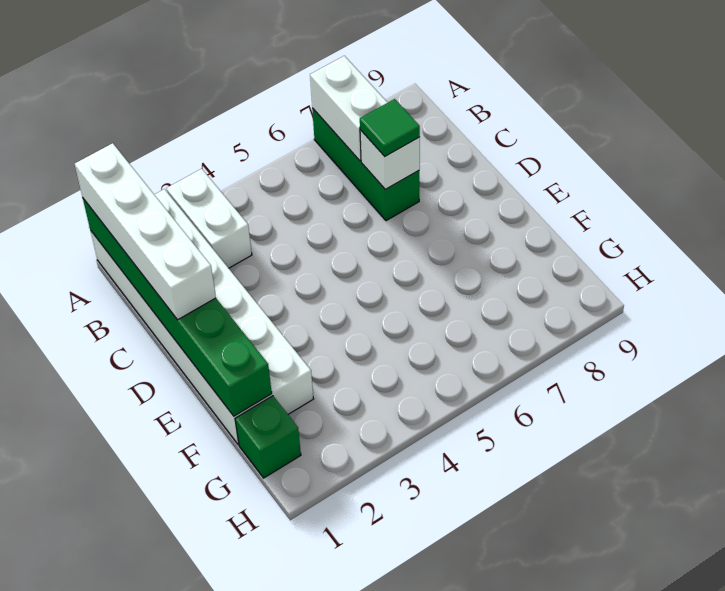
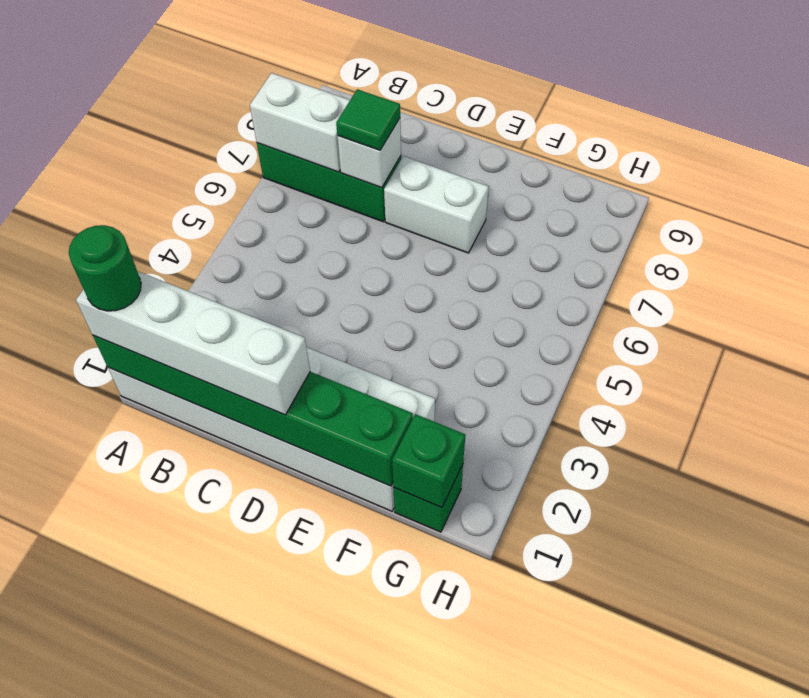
none -> green round brick A1 level 4
white brick A3:B3 level 1 -> white brick D7:E7 level 1
none -> green brick G1 level 2

